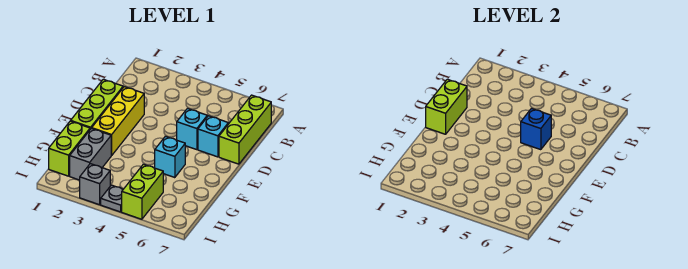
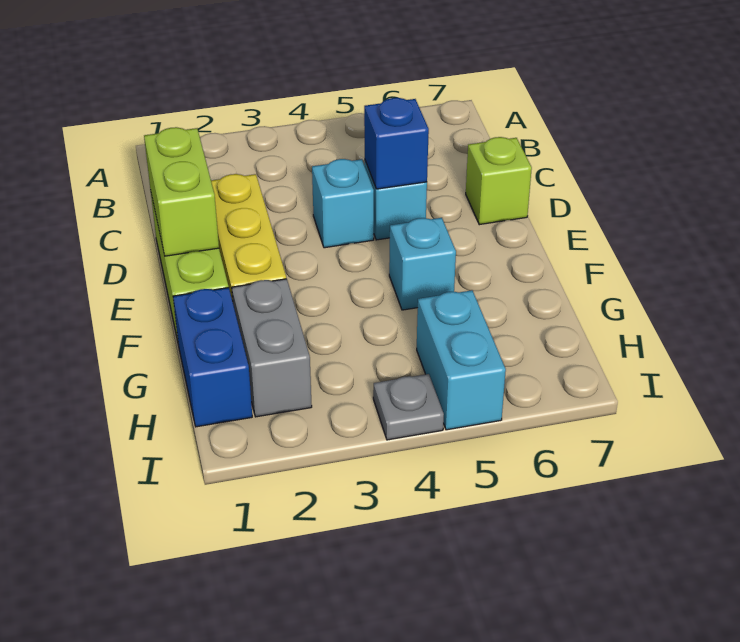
lime brick B7:D7 level 1 -> lime brick D7 level 1
cyan brick D6 level 1 -> cyan brick D4 level 1
lime brick G1:H1 level 1 -> blue brick G1:H1 level 1
lime brick H5:I5 level 1 -> cyan brick H5:I5 level 1
grey brick I3 level 1 -> none

